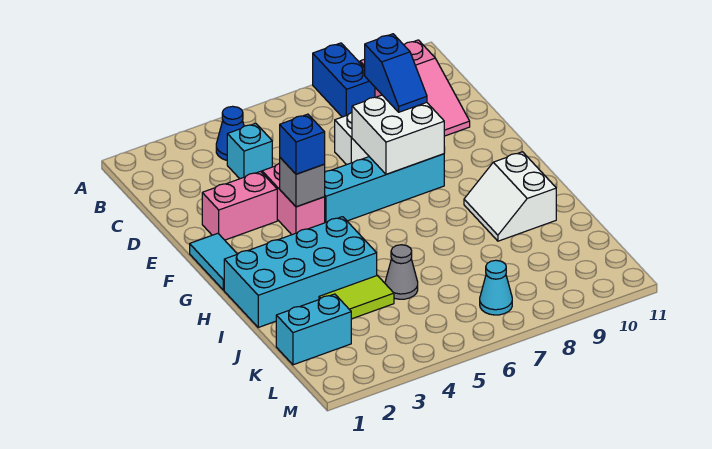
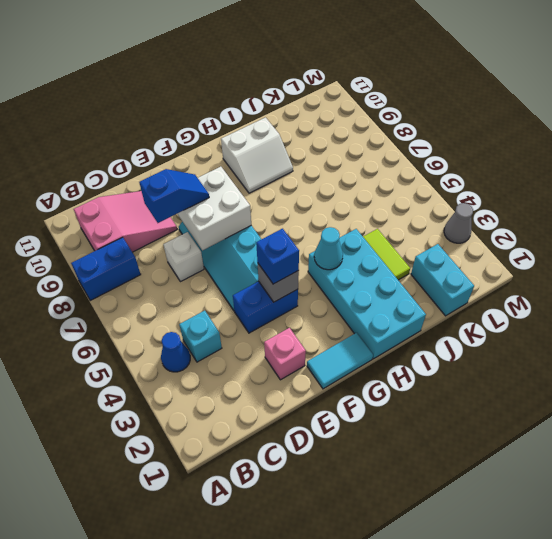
pink brick E2:E3 level 1 -> pink brick E2 level 1
pink brick E4:F4 level 1 -> blue brick E4:F4 level 1
grey cone J5 level 1 -> grey cone M3 level 1
cyan cone L7 level 1 -> cyan cone H4 level 2

